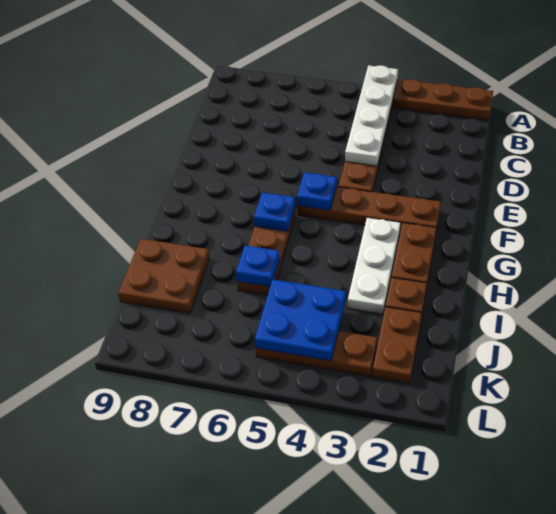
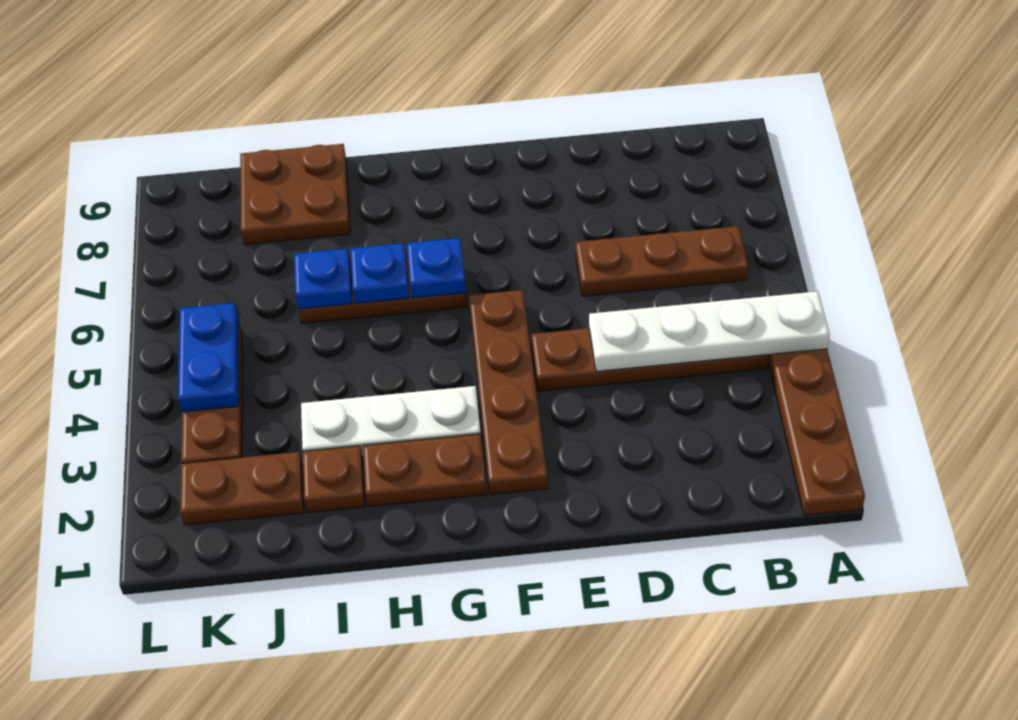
none -> brown plate B6:D6 level 1
blue plate F5 level 2 -> blue plate H6 level 2
blue plate J4:K5 level 2 -> blue plate K4:K5 level 2

